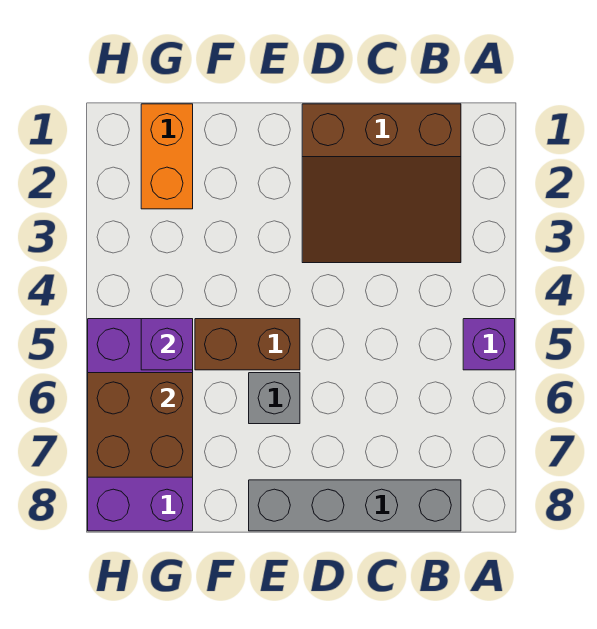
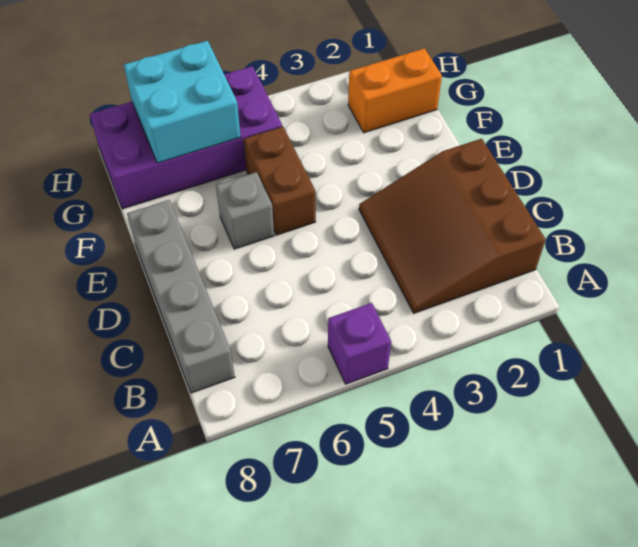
purple brick G5 level 2 -> none
brown brick G6:H7 level 2 -> cyan brick G6:H7 level 2

